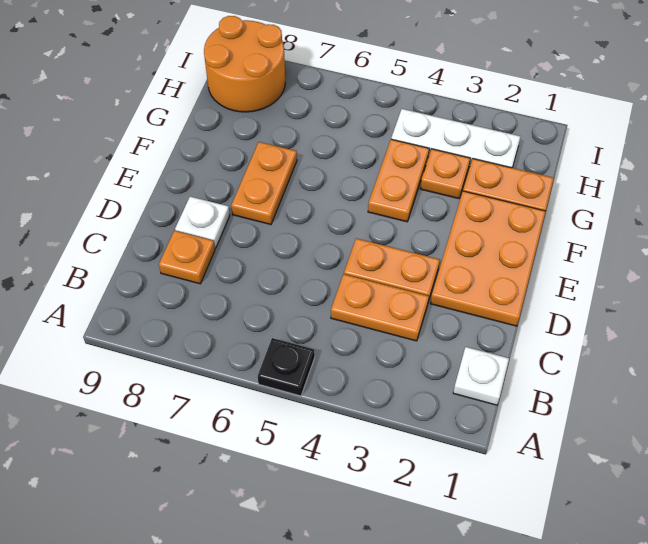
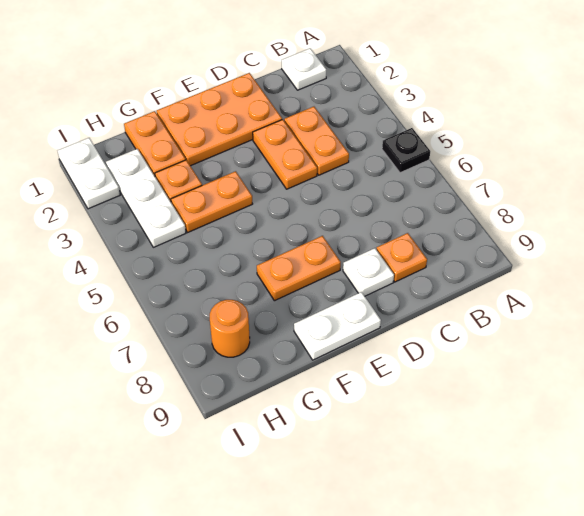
none -> white plate E9:F9 level 1
orange round brick H8:I9 level 1 -> orange round brick H8 level 1
none -> white plate I1:I2 level 1

